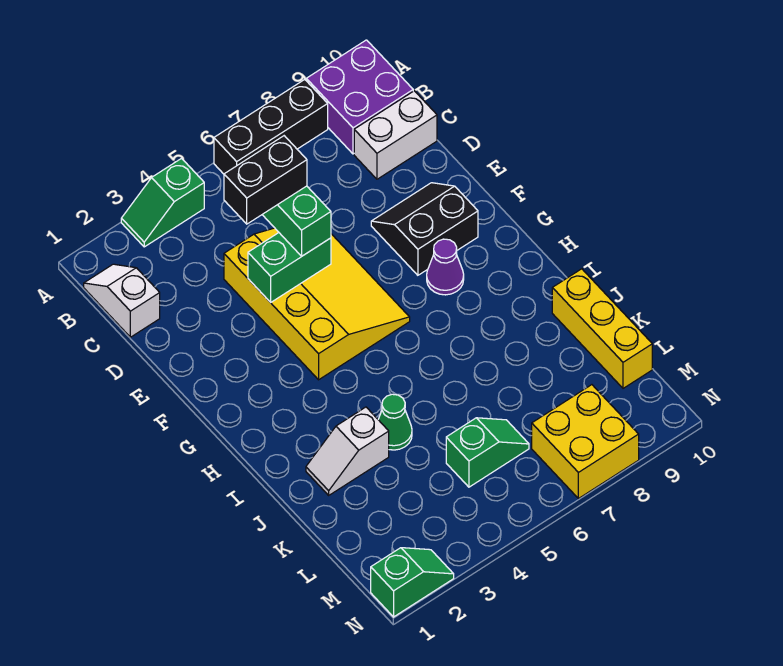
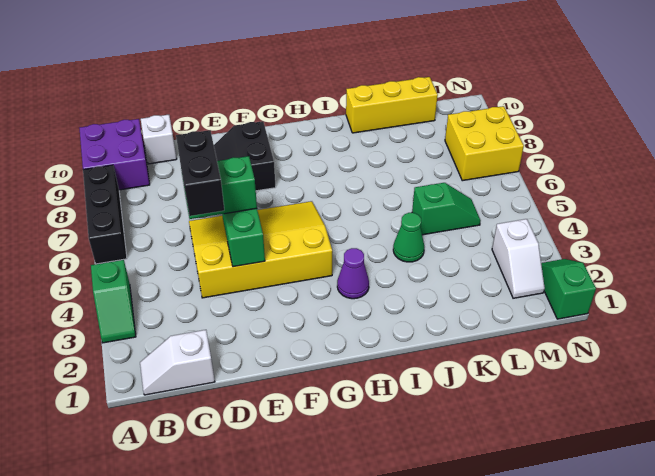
white brick C9:C10 level 1 -> white brick C10 level 1
purple cone G8 level 1 -> purple cone H3 level 1
white slope J2:J3 level 1 top 3 -> white slope M2:M3 level 1 top 3
green slope L5:L6 level 1 top 5 -> green slope K5:L5 level 1 top K

